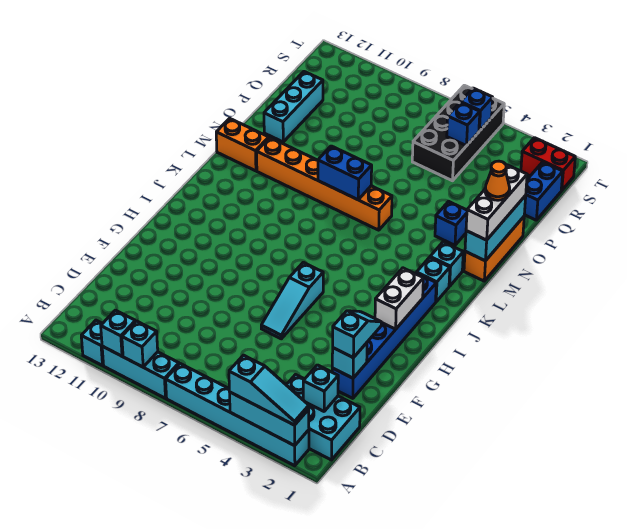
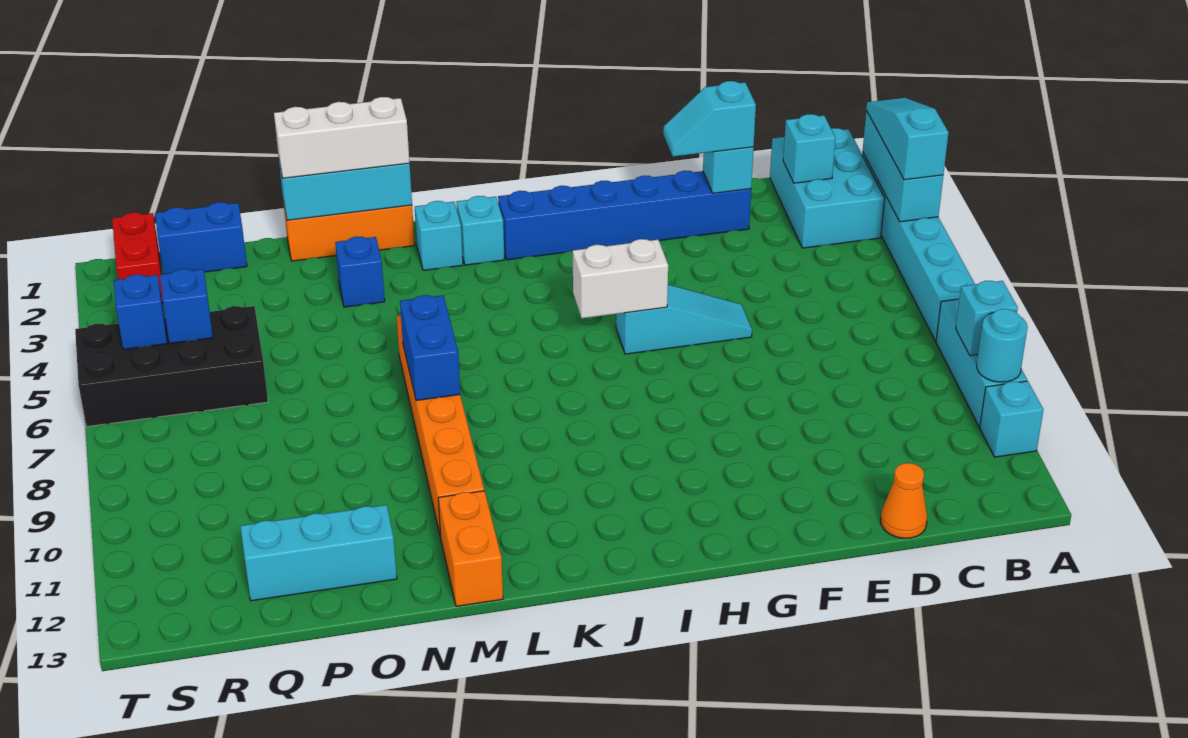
cyan brick A10 level 2 -> cyan round brick A10 level 2
white brick H2:I2 level 2 -> white brick H6:I6 level 2
orange cone N1 level 4 -> orange cone D13 level 1

